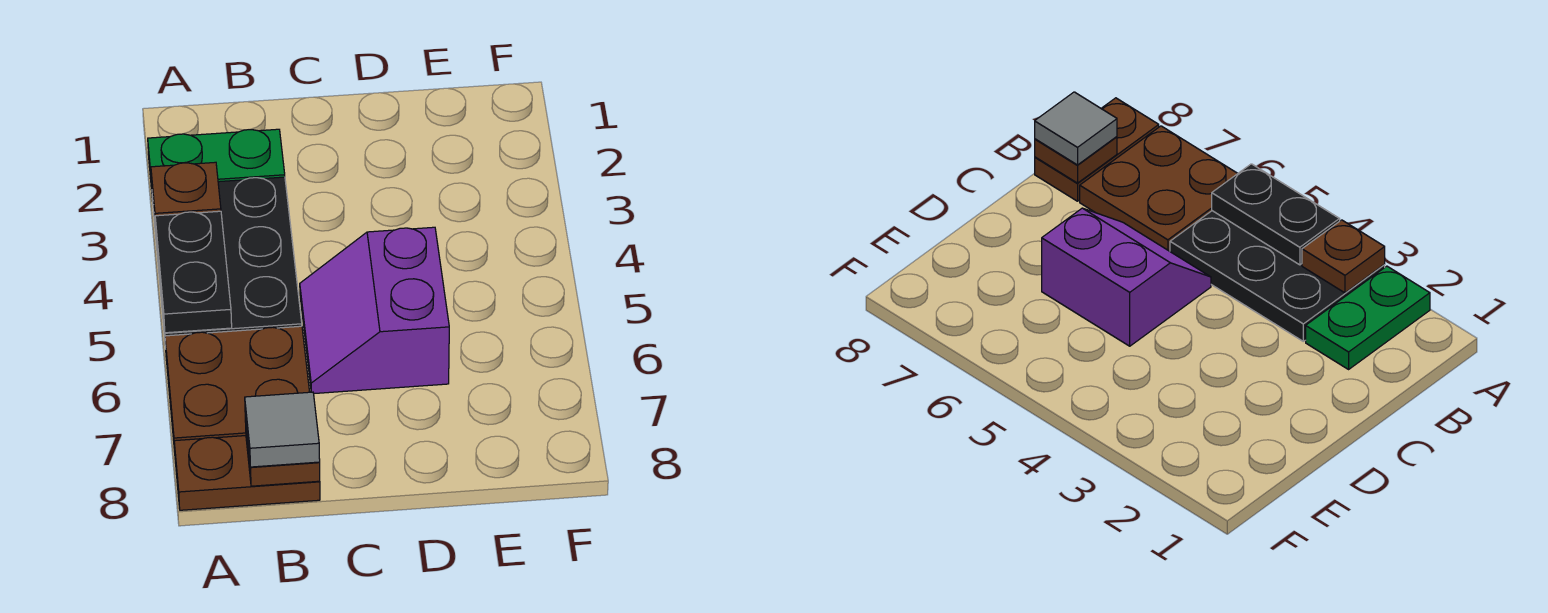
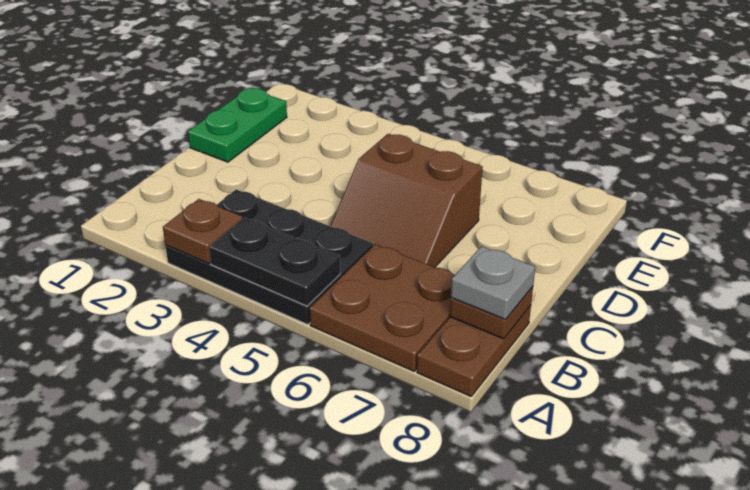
green plate A2:B2 level 1 -> green plate D1:E1 level 1
grey tile B8 level 3 -> grey plate B8 level 3
purple slope C5:D6 level 1 top D -> brown slope C5:D6 level 1 top D

